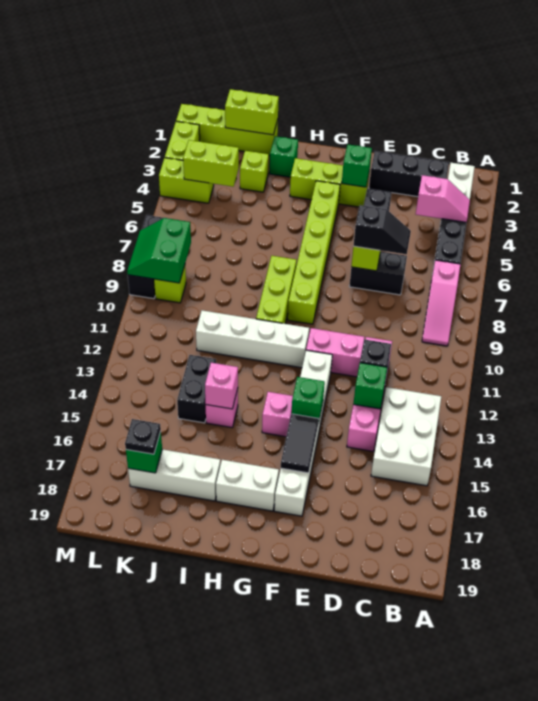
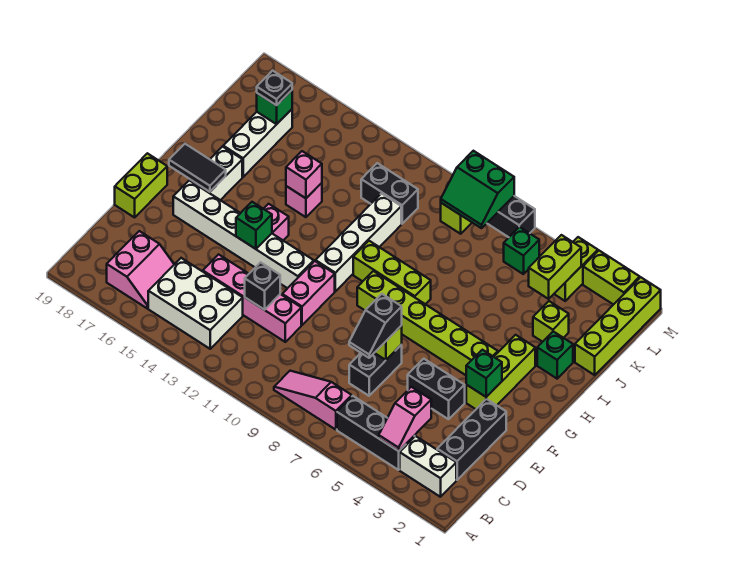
none -> pink slope B16:C17 level 1 top 17
green brick D13 level 2 -> green brick L6 level 1
black tile F15:F16 level 2 -> black tile G17:G18 level 2
lime brick J1:K1 level 2 -> lime brick E19:F19 level 1
black brick J13:J14 level 1 -> black brick K11:K12 level 1
green slope L8:M9 level 2 top L -> green slope L8:M9 level 2 top M

